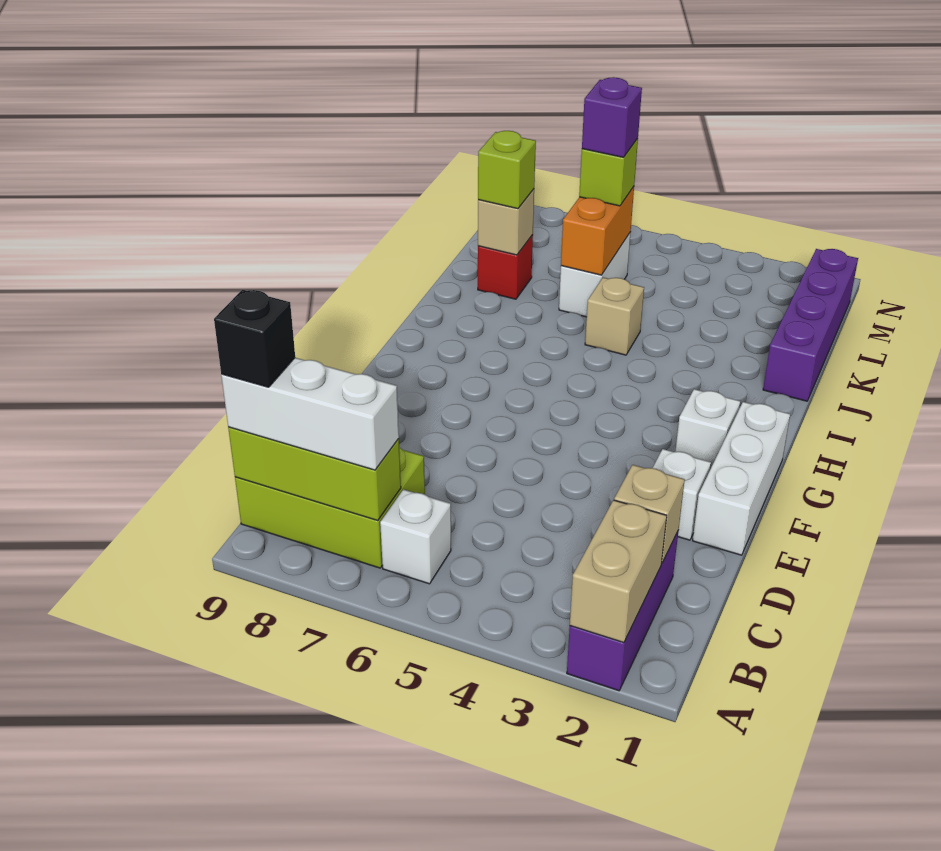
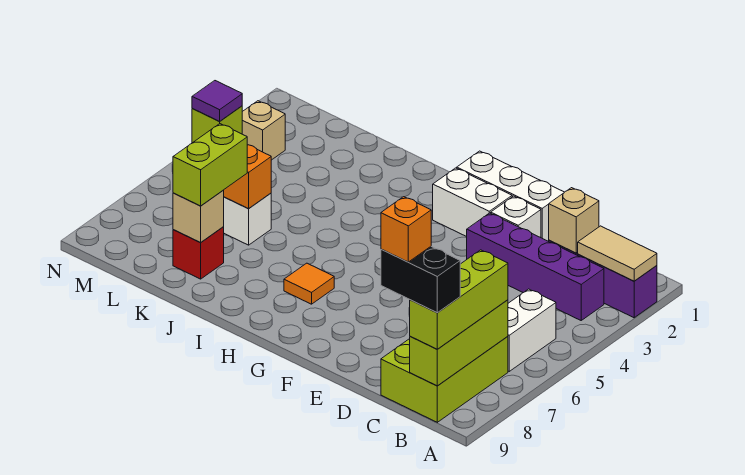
tan brick A2:B2 level 2 -> tan tile A2:B2 level 2
white brick B6 level 1 -> white brick B5:B6 level 1
white brick B7:B9 level 3 -> lime brick B7:B9 level 3
black brick B9 level 4 -> black brick B9:C9 level 4
none -> orange brick C9 level 5
white brick G2 level 1 -> white brick F2:G2 level 1
none -> orange tile H7 level 1
purple brick J1:M1 level 1 -> purple brick B3:E3 level 1
tan brick J5 level 1 -> tan brick M3 level 1
lime brick K8 level 3 -> lime brick K7:K8 level 3
purple brick L6 level 4 -> purple tile L6 level 4

